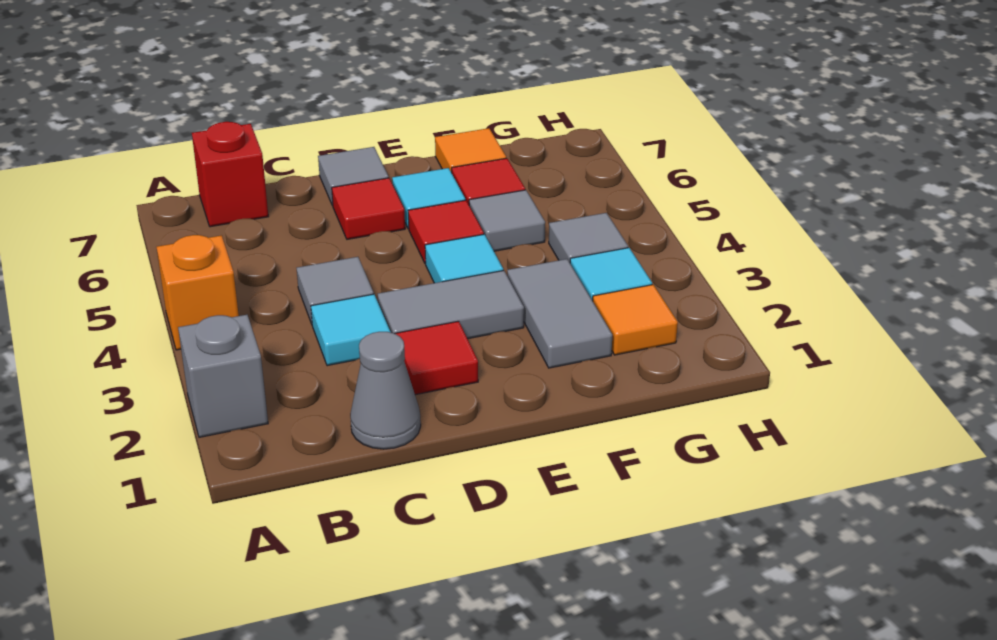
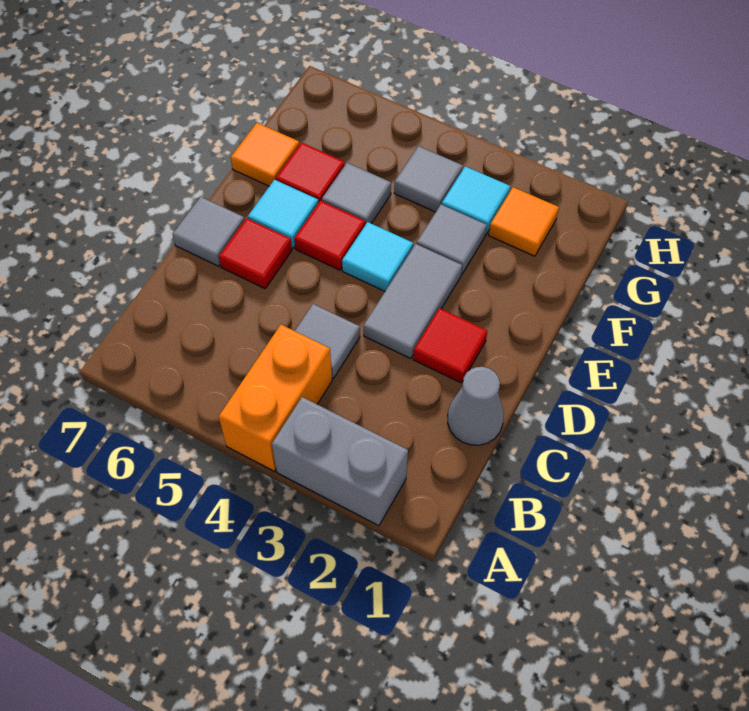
grey brick A2 level 1 -> grey brick A2:A3 level 1
orange brick A4 level 1 -> orange brick A4:B4 level 1
red brick B7 level 1 -> none
cyan tile C3 level 1 -> none
grey tile F2:F3 level 1 -> grey tile F3 level 1

